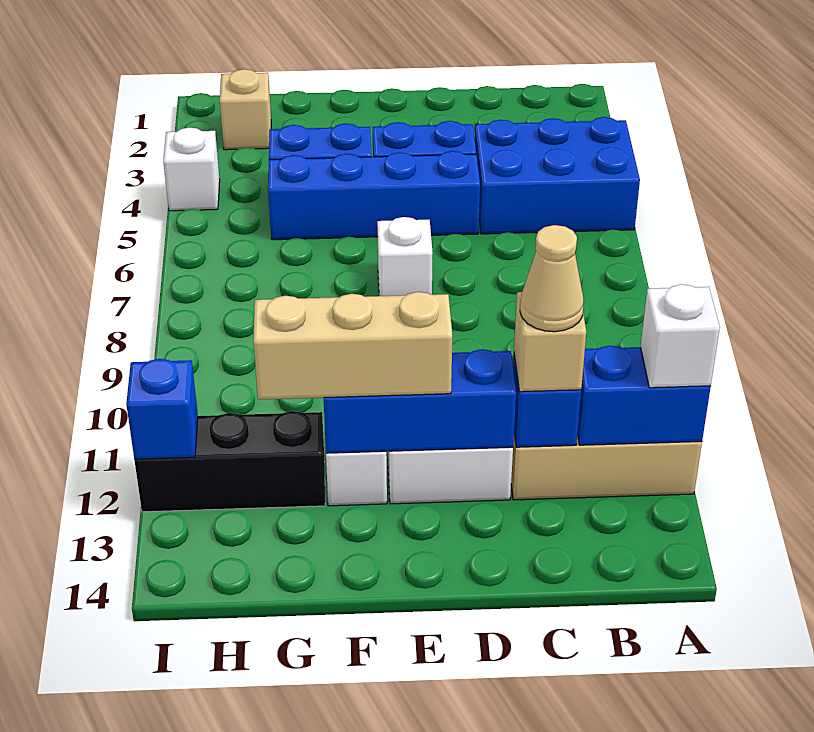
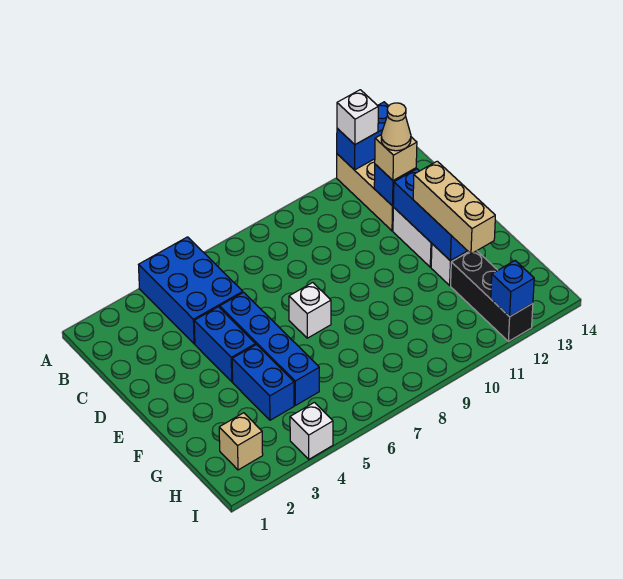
blue brick A12:B12 level 2 -> blue brick A12:A13 level 2

